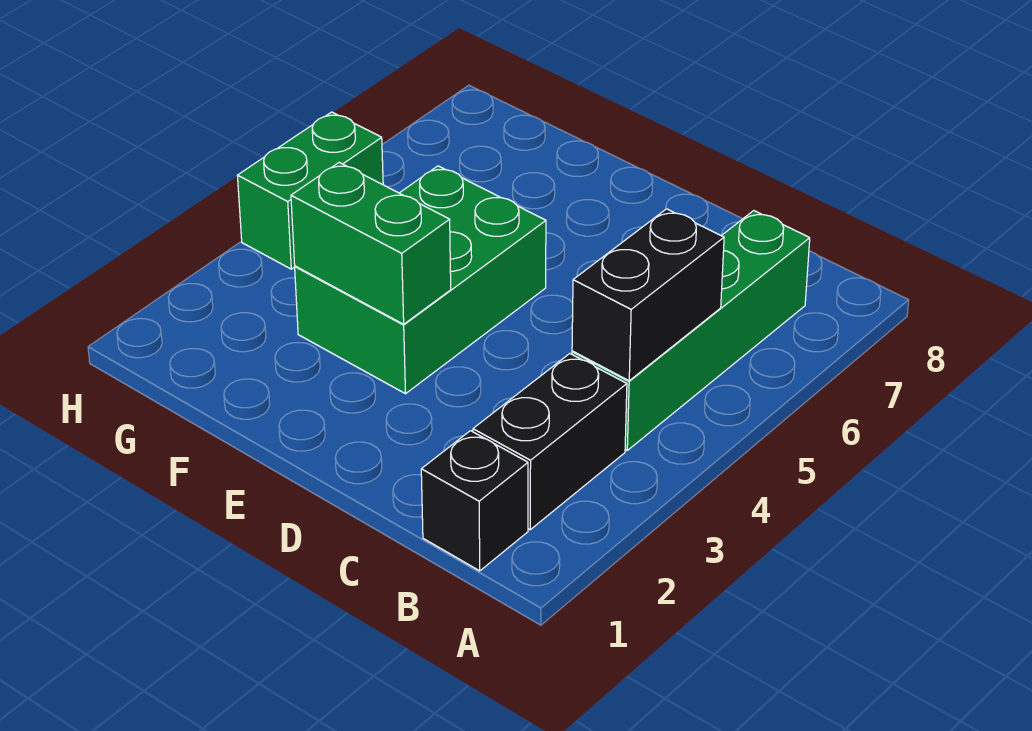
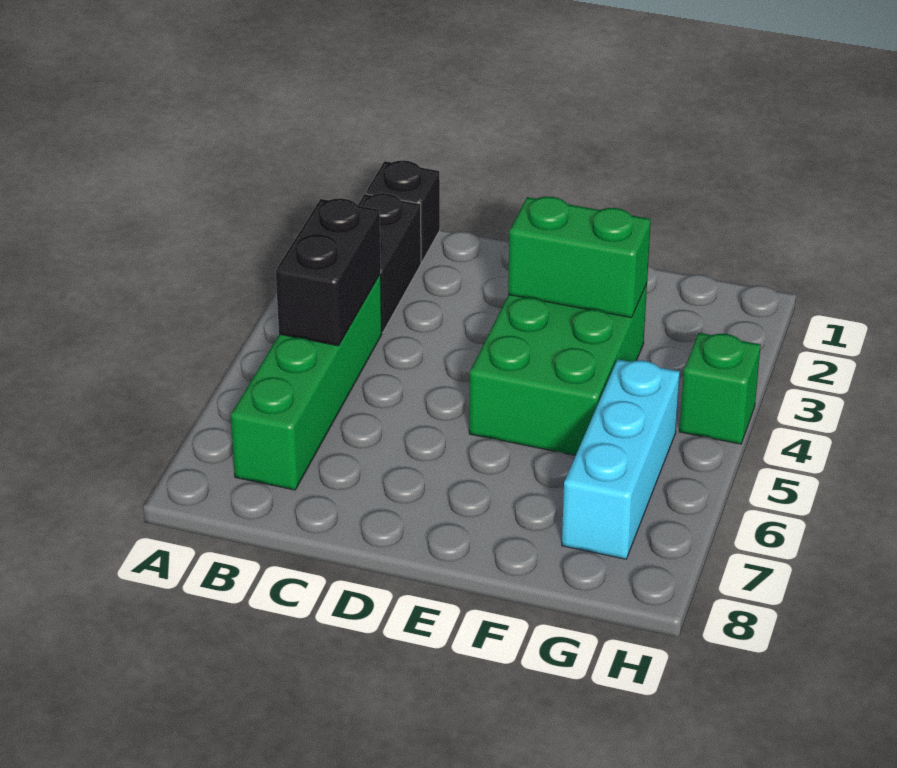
none -> cyan brick G5:G7 level 1
green brick H4:H5 level 1 -> green brick H4 level 1

